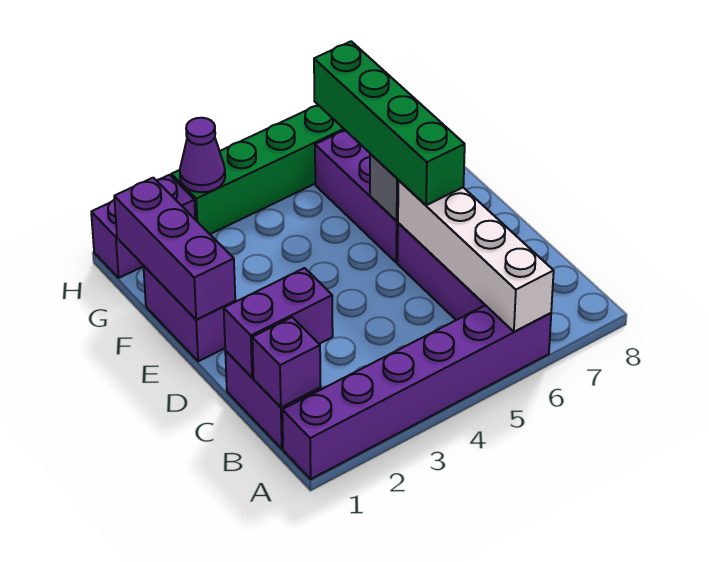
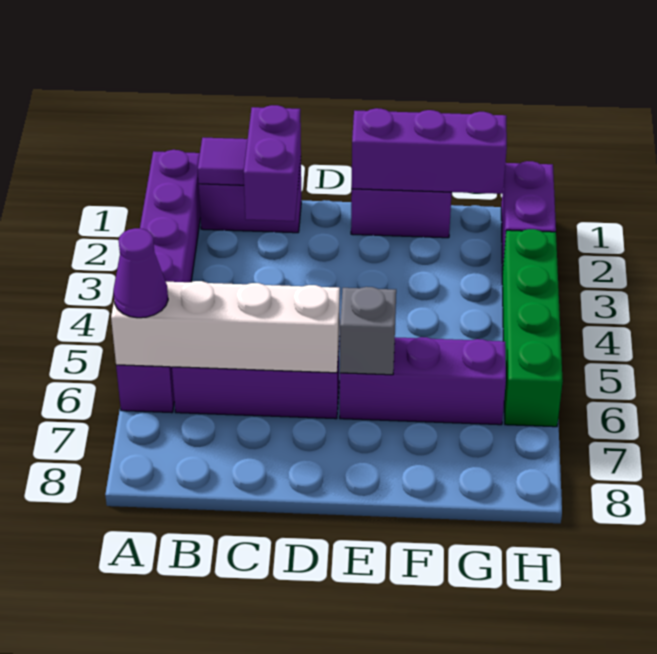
purple brick B1 level 2 -> purple tile B1 level 2
green brick D6:G6 level 3 -> none
purple cone H3 level 2 -> purple cone A6 level 3

